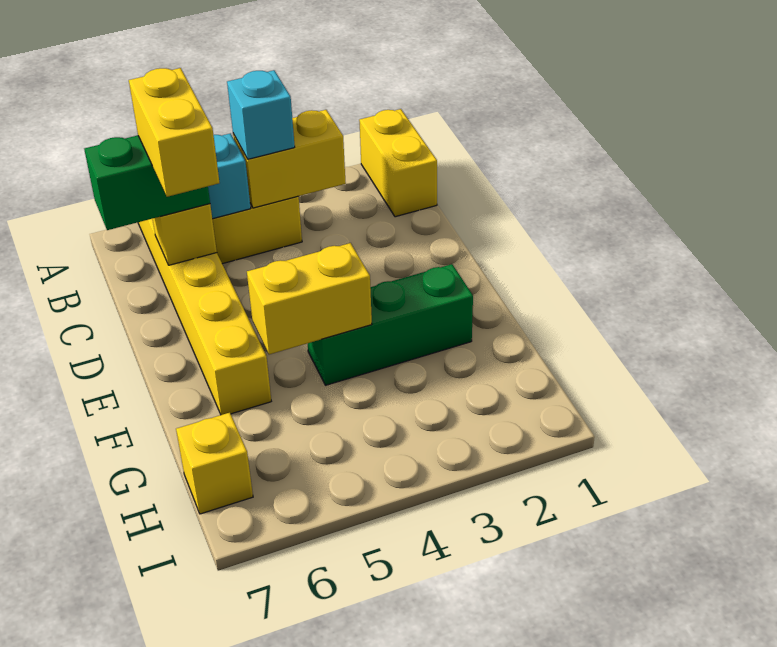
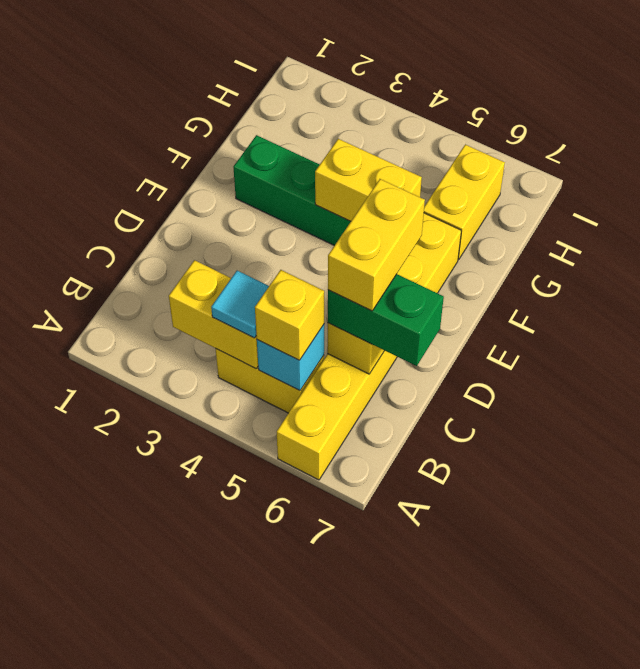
yellow brick A1:B1 level 1 -> yellow brick G6:H6 level 1
cyan brick B4 level 3 -> cyan tile B4 level 3
yellow brick H7 level 1 -> yellow brick B5 level 3

